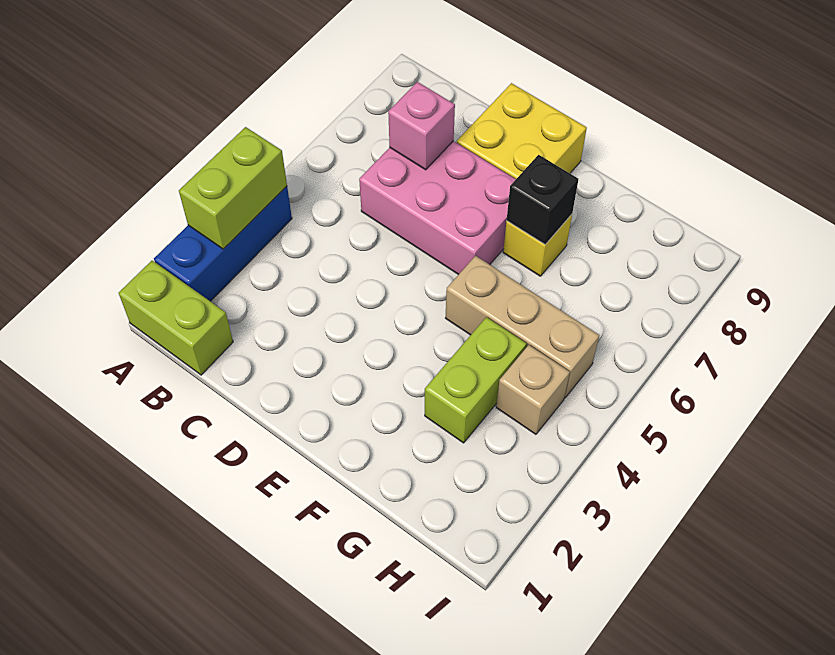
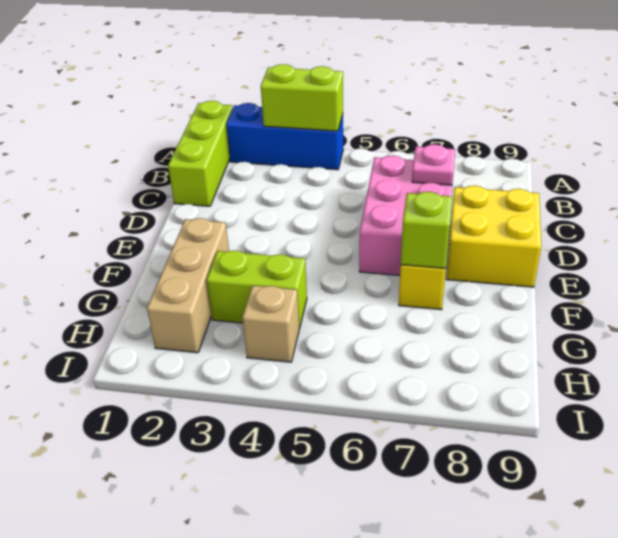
lime brick A1:B1 level 1 -> lime brick A1:C1 level 1
pink brick C7 level 2 -> pink plate C7 level 2
tan brick F5:H5 level 1 -> tan brick F2:H2 level 1
black brick F7 level 2 -> lime brick F7 level 2

